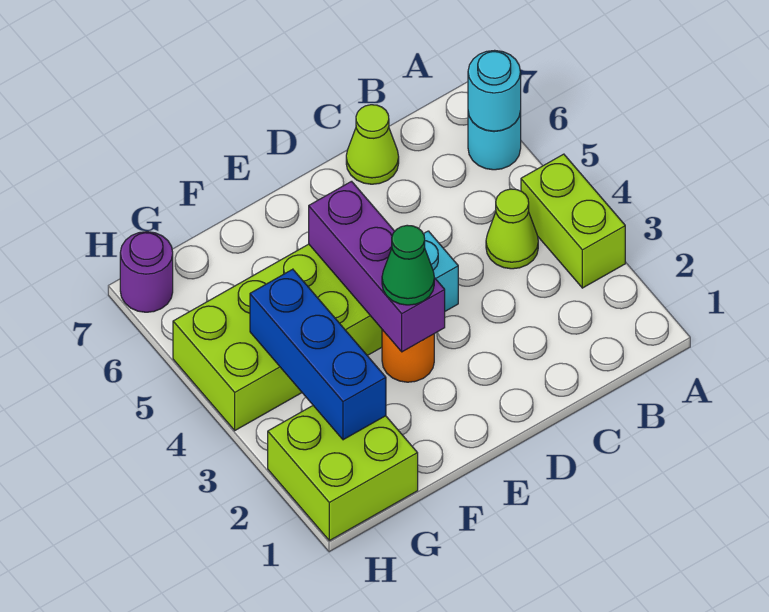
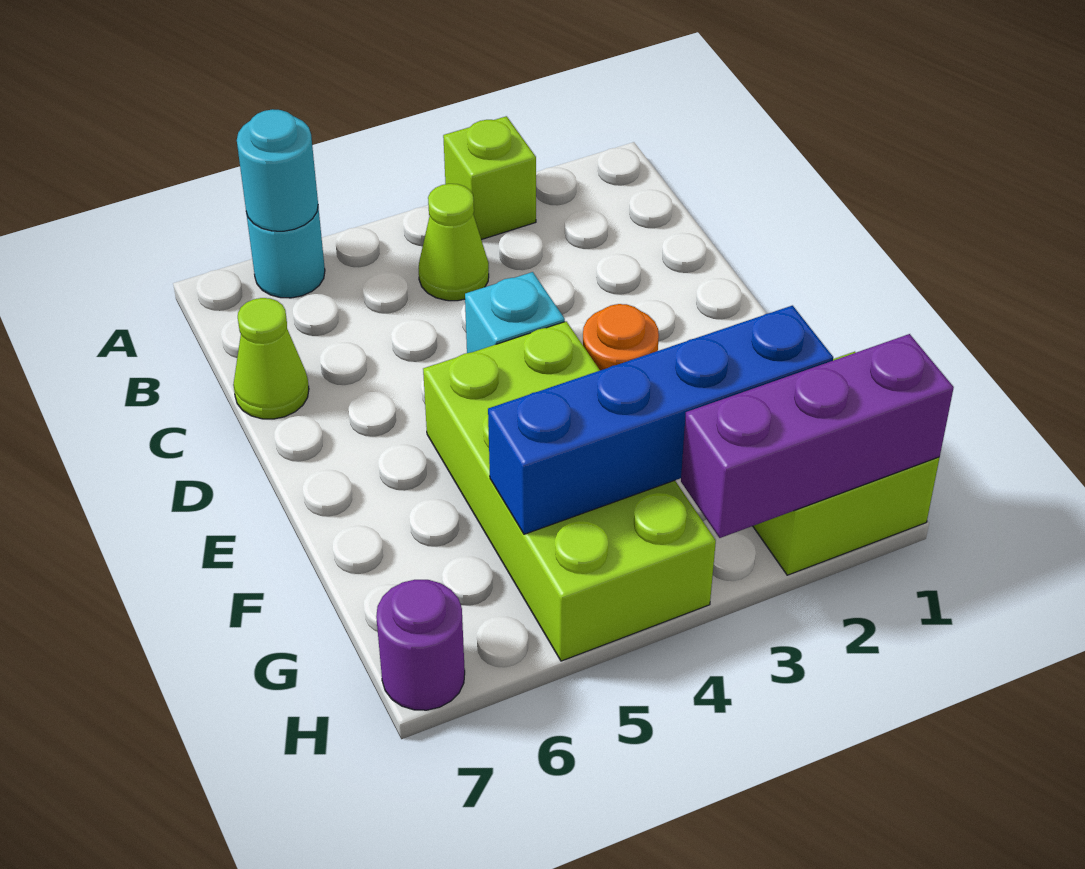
lime brick A3:A4 level 1 -> lime brick A3 level 1
purple brick E3:E5 level 2 -> purple brick H1:H3 level 2
green cone E3 level 3 -> none
blue brick G2:G4 level 2 -> blue brick G2:G5 level 2

